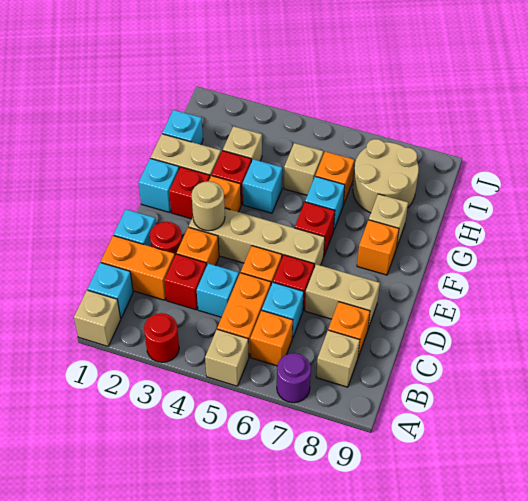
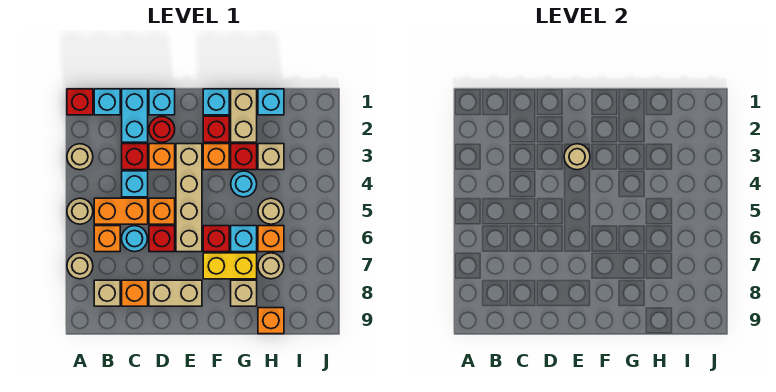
tan brick A1 level 1 -> red brick A1 level 1
red round brick A3 level 1 -> tan round brick A3 level 1
tan brick A5 level 1 -> tan round brick A5 level 1
purple round brick A7 level 1 -> tan round brick A7 level 1
orange brick C1:C2 level 1 -> cyan brick C1:C2 level 1
cyan brick C6 level 1 -> cyan round brick C6 level 1
tan brick D7:D8 level 1 -> tan brick D8:E8 level 1
none -> yellow brick F7:G7 level 1
orange brick F8 level 1 -> orange brick H9 level 1
cyan brick G4 level 1 -> cyan round brick G4 level 1
tan brick H5 level 1 -> tan round brick H5 level 1
tan round brick H7:I8 level 1 -> tan round brick H7 level 1

